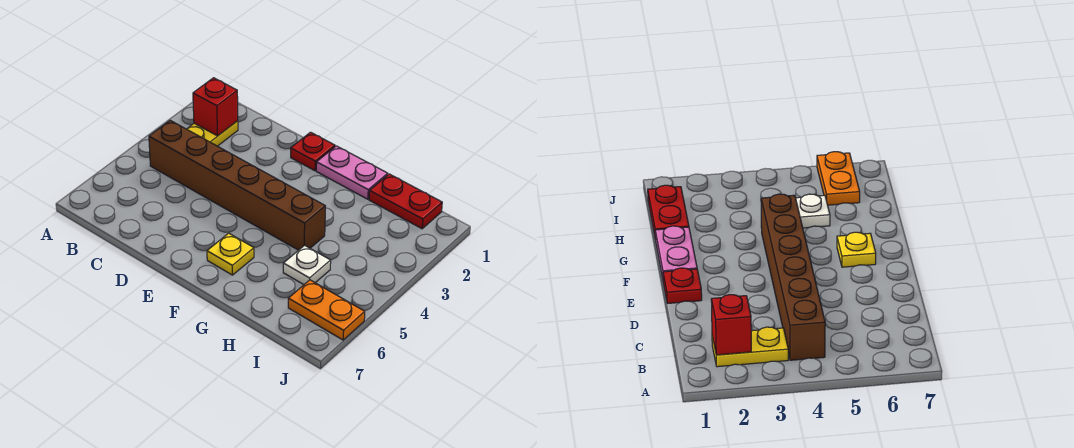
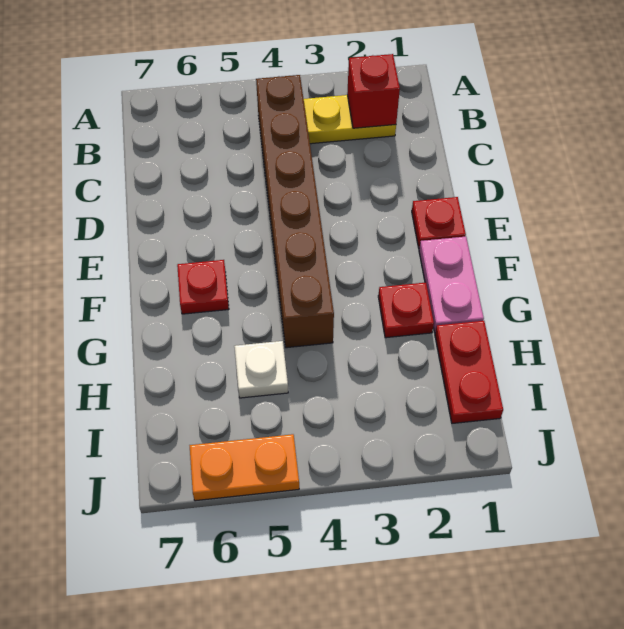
yellow plate F6 level 1 -> red plate F6 level 1
none -> red plate G2 level 1
orange plate I6:J6 level 1 -> orange plate J5:J6 level 1

